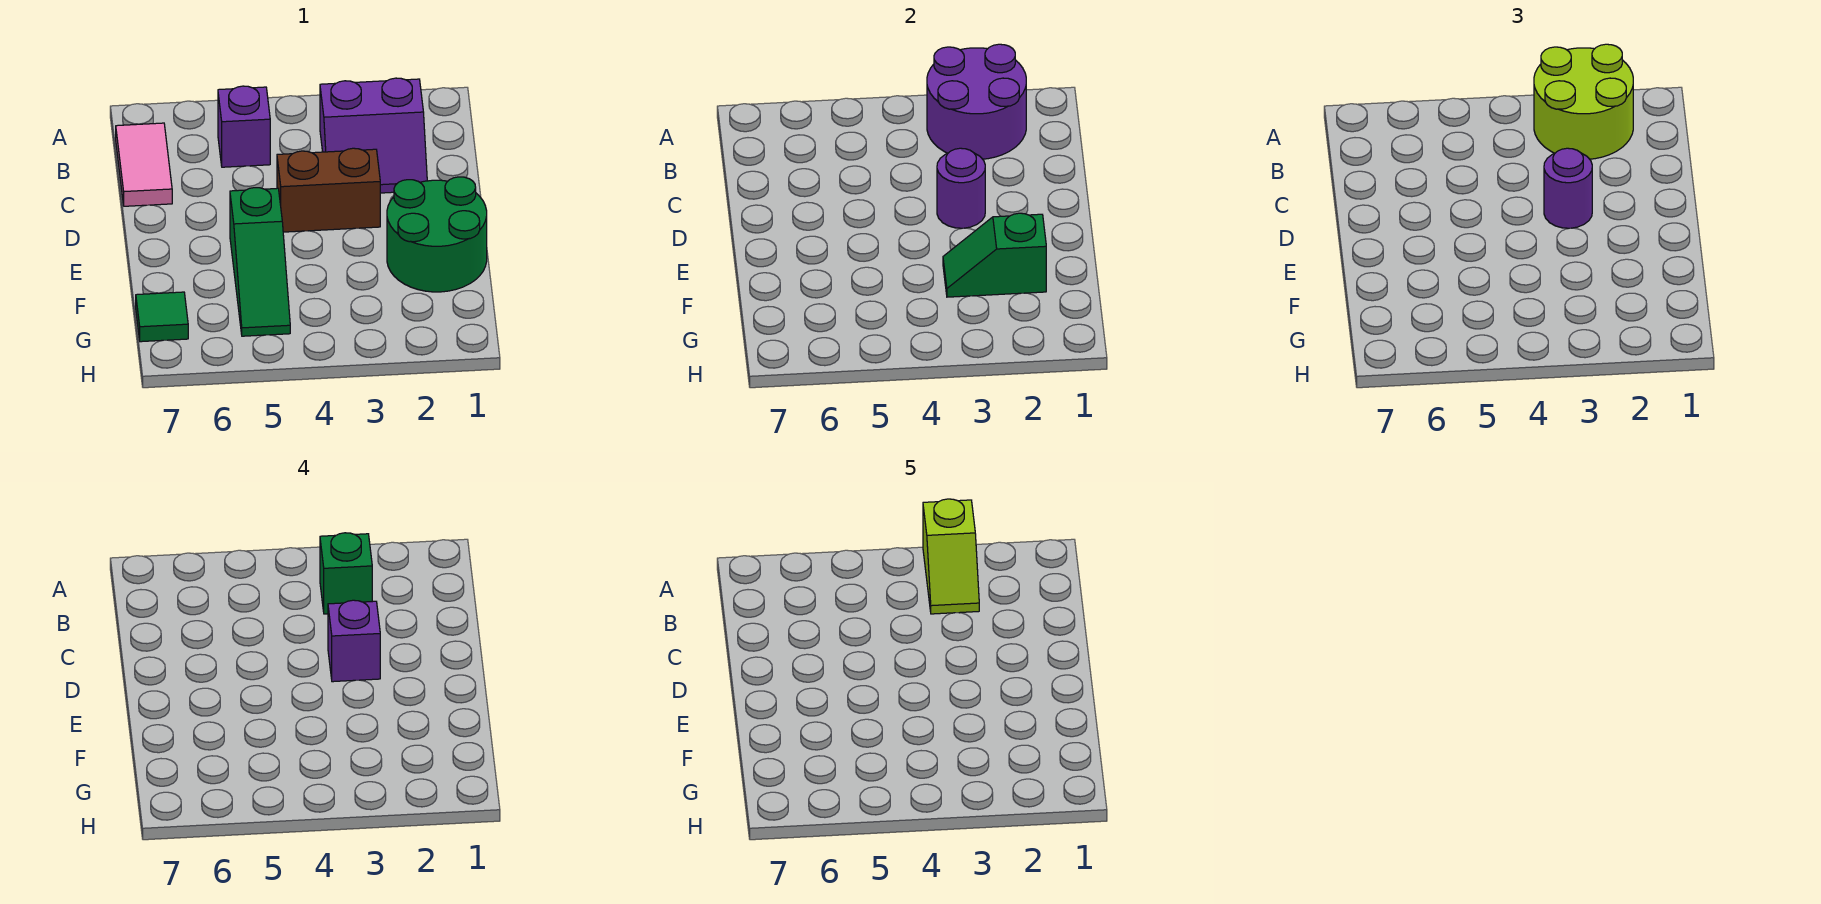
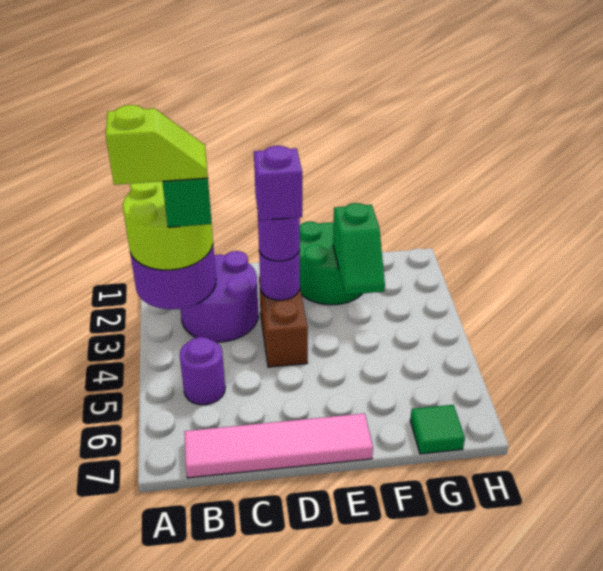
purple slope B2:C3 level 1 top B -> purple round brick B2:C3 level 1
purple brick B5 level 1 -> purple round brick B5 level 1
pink tile B7:C7 level 1 -> pink tile B7:E7 level 1
green slope E5:G5 level 1 top E -> none

